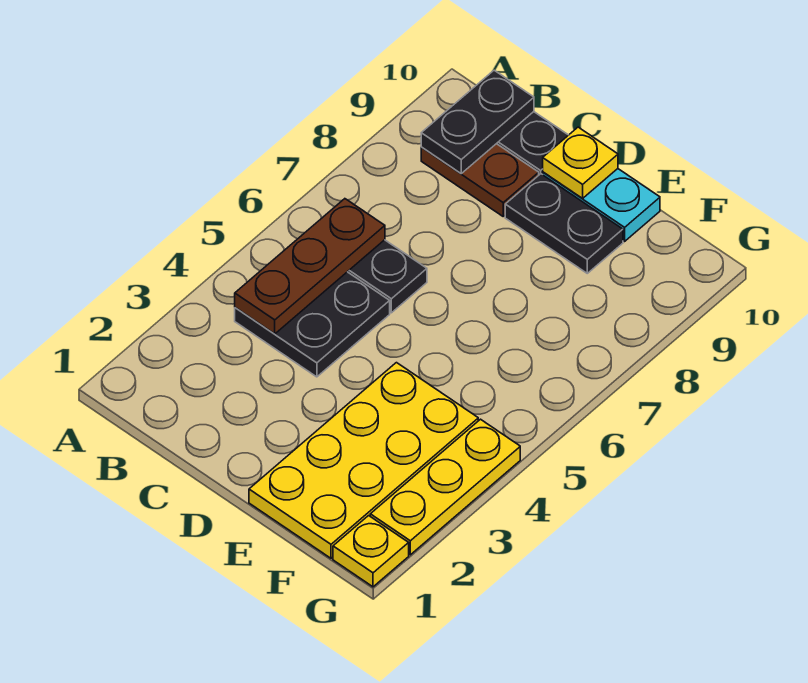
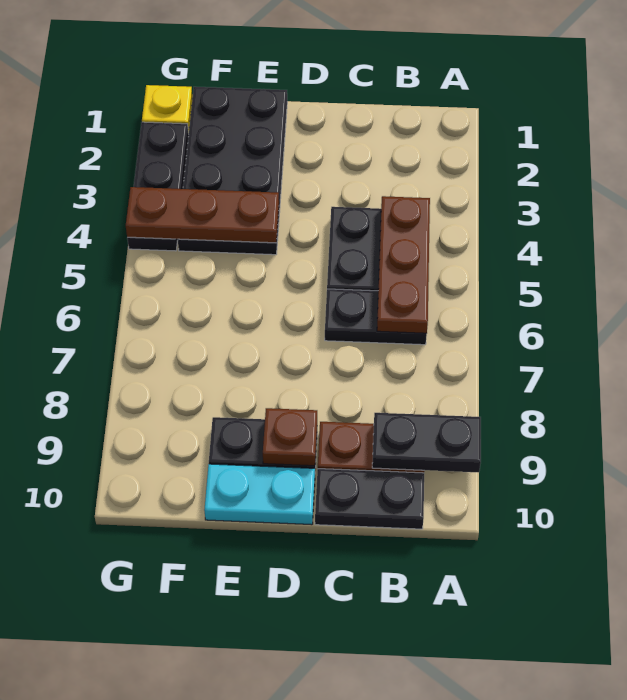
black plate B9:B10 level 2 -> black plate A9:B9 level 2
none -> brown plate D9 level 2
yellow plate D10 level 2 -> none
yellow plate E1:F4 level 1 -> black plate E1:F4 level 1
none -> brown plate E4:G4 level 2
yellow plate G2:G4 level 1 -> black plate G2:G4 level 1

